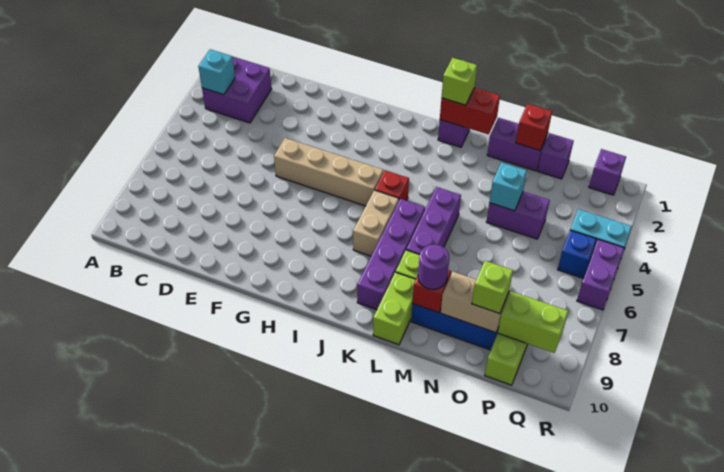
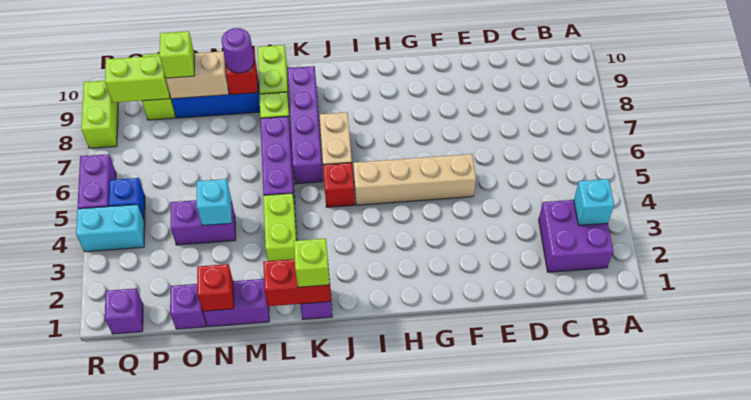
none -> lime brick L3:L4 level 1
none -> lime brick R8:R9 level 1

